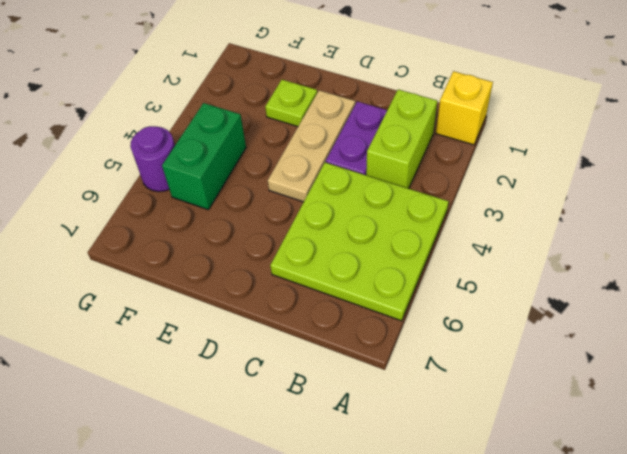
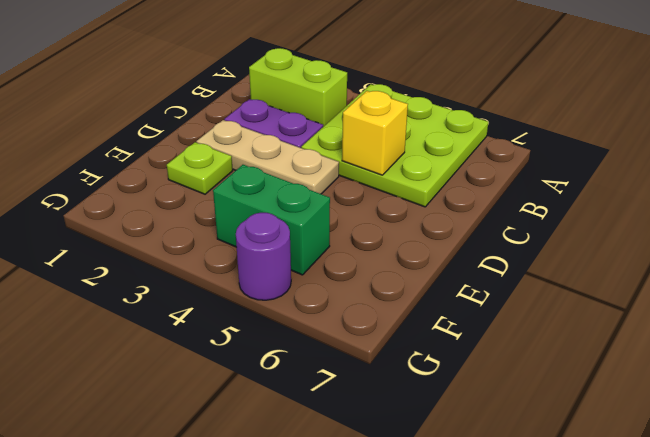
yellow brick A1 level 1 -> yellow brick C5 level 2

